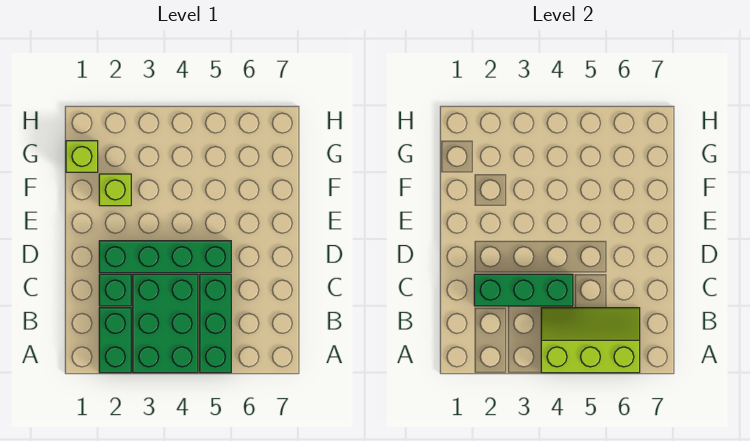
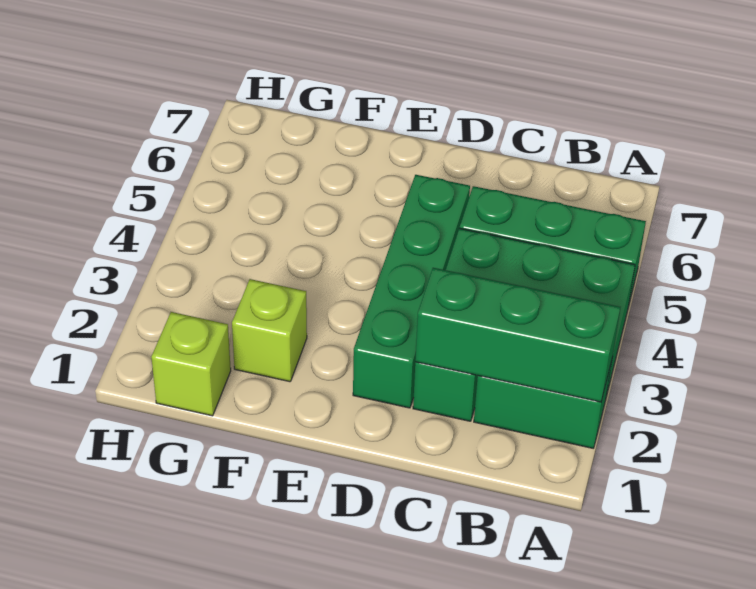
lime slope A4:B6 level 2 top A -> none
green brick C2:C4 level 2 -> green brick A2:C2 level 2

